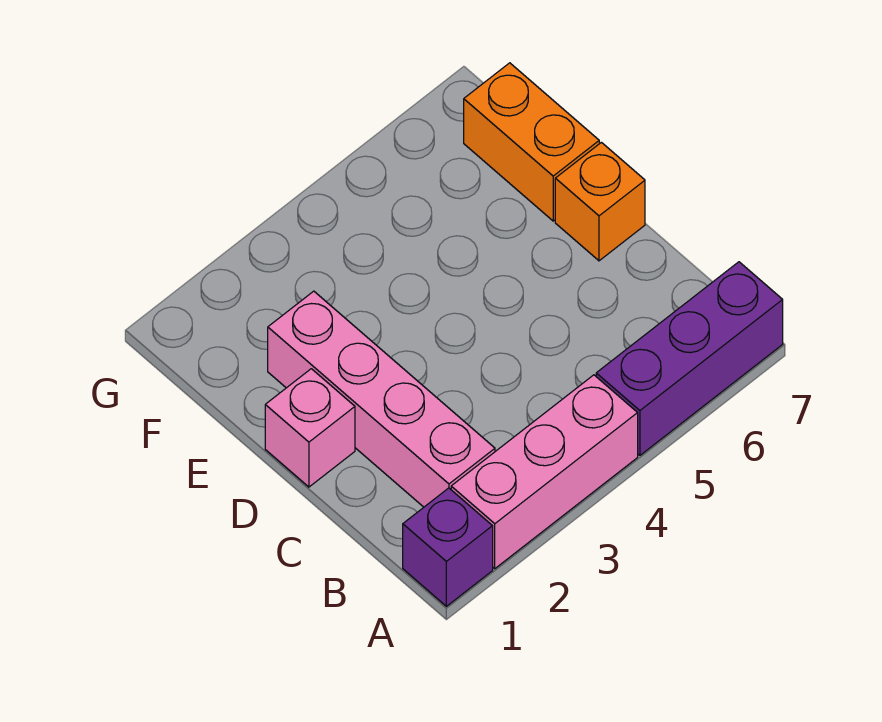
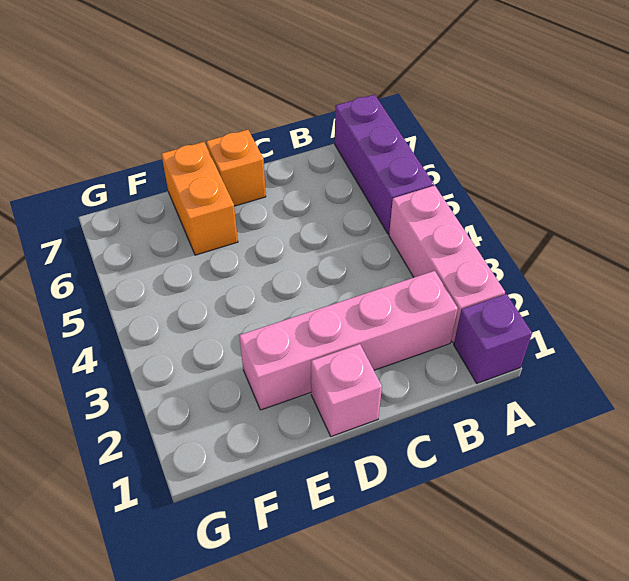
orange brick E7:F7 level 1 -> orange brick E6:E7 level 1

